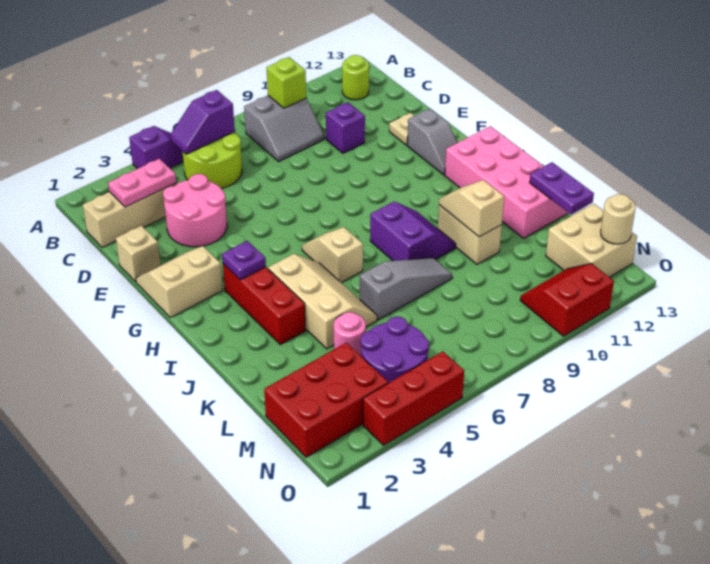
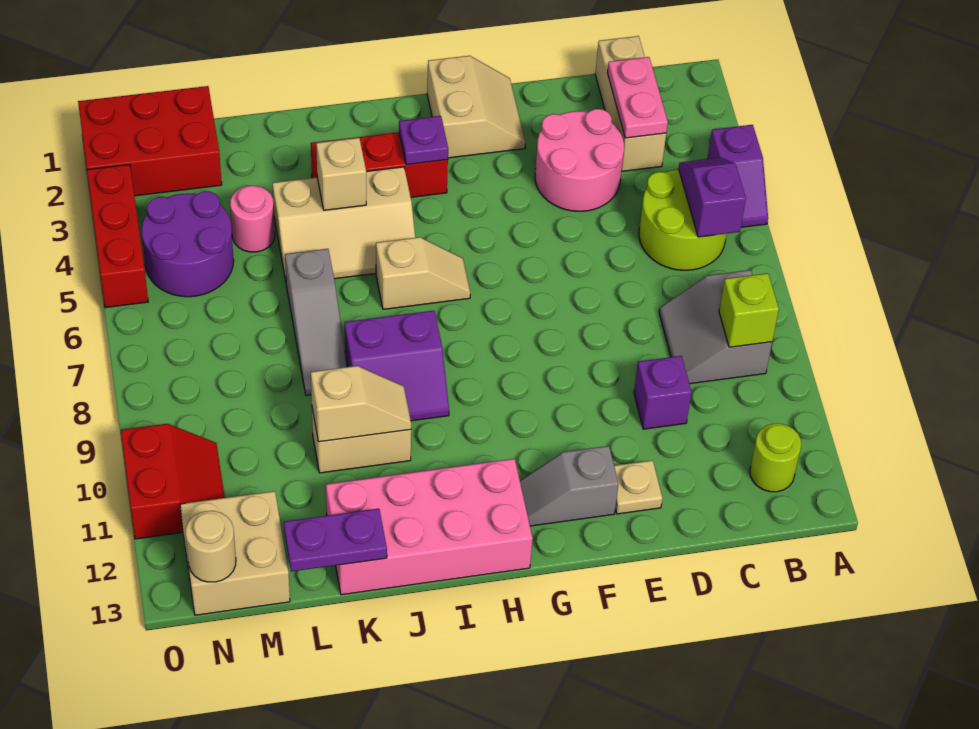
tan brick E1 level 1 -> tan brick J4 level 2
red brick M1:N3 level 1 -> red brick M1:O2 level 1

